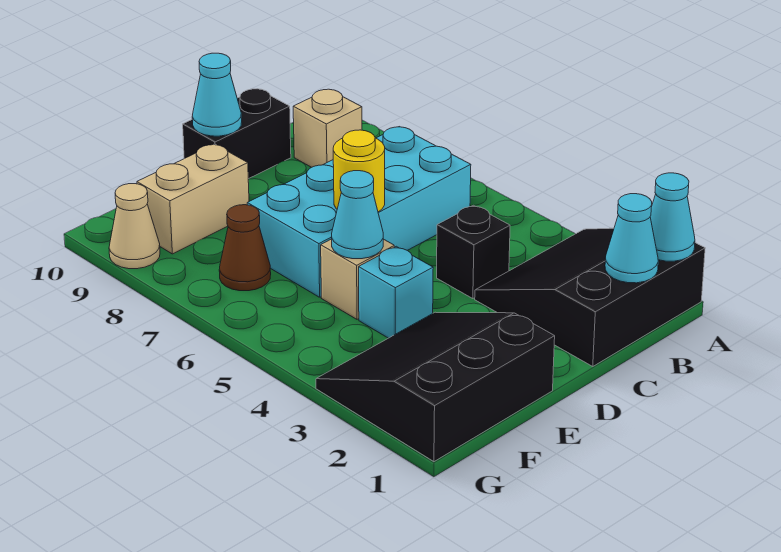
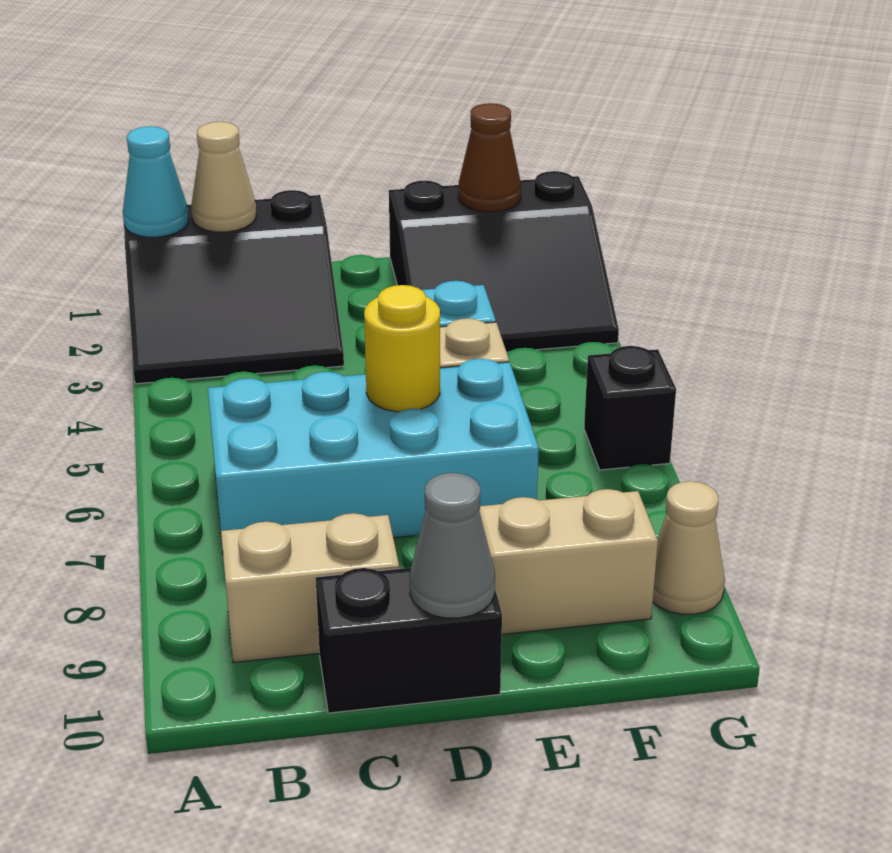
cyan cone B1 level 2 -> tan cone B1 level 2
tan brick B9 level 1 -> tan brick B9:C9 level 1
black brick C4 level 1 -> black brick G6 level 1
cyan cone D10 level 2 -> grey cone D10 level 2
cyan cone E5 level 2 -> none
brown cone F7 level 1 -> brown cone F1 level 2

